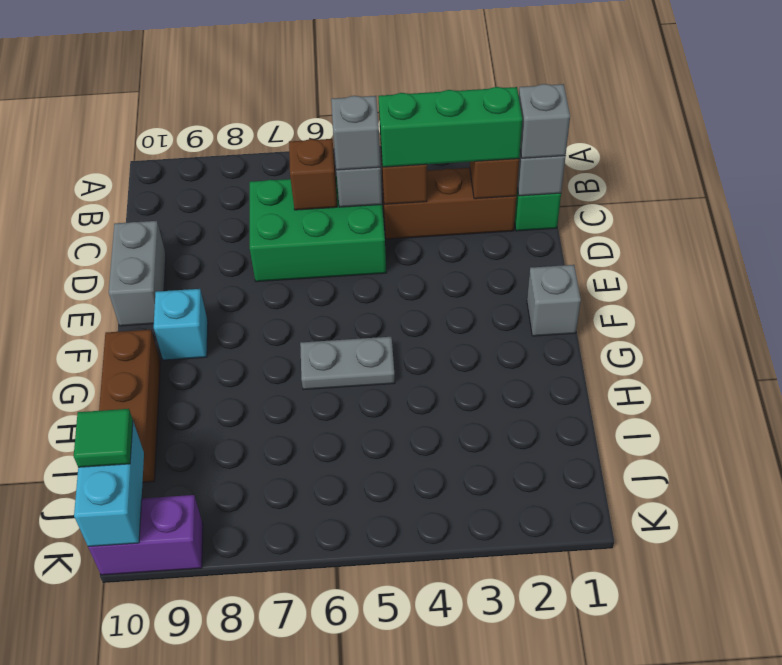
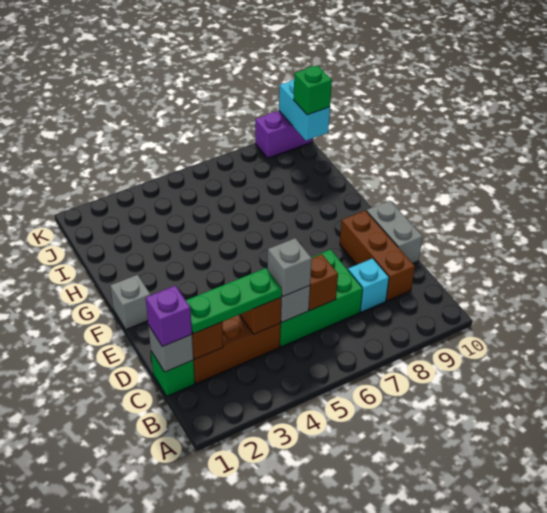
grey brick C1 level 3 -> purple brick C1 level 3
green brick C2:C4 level 3 -> green plate C2:C4 level 3
cyan brick F9 level 1 -> cyan brick C8 level 1
grey plate G5:G6 level 1 -> none
brown brick G10:I10 level 1 -> brown brick C9:E9 level 1
green tile J10 level 3 -> green brick J10 level 3

